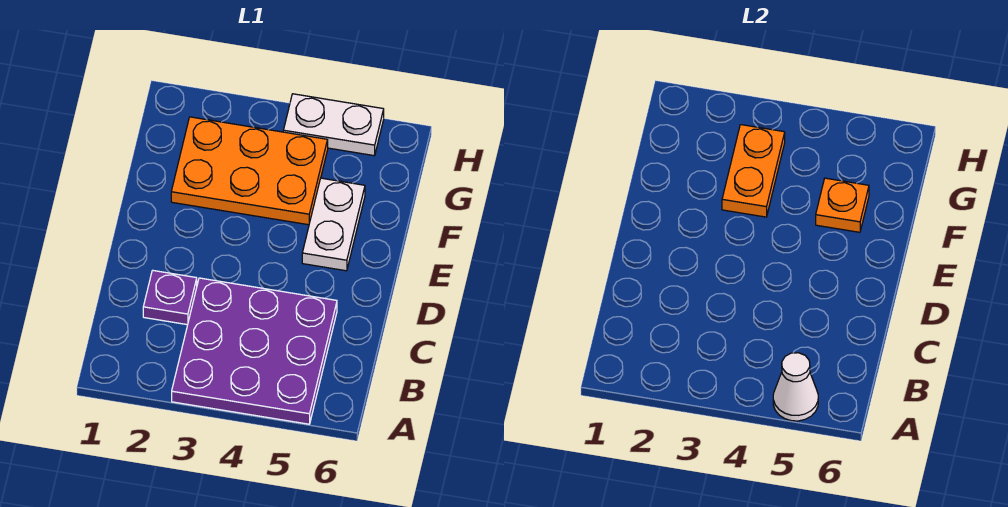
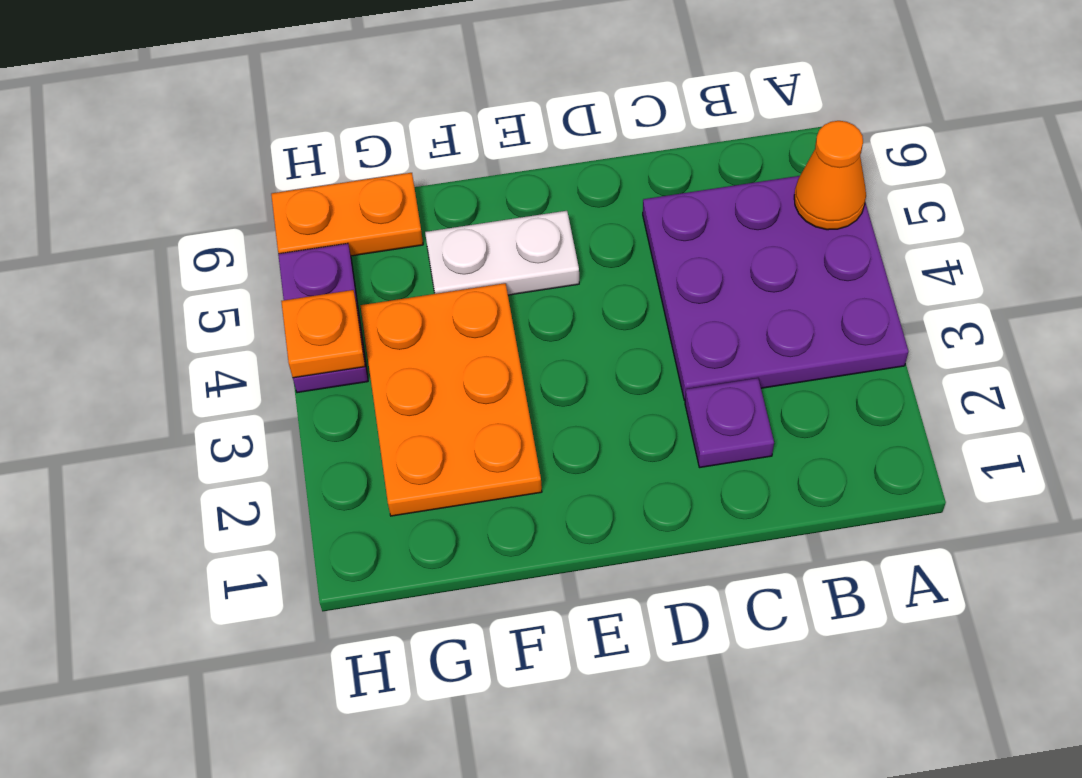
white cone A5 level 2 -> orange cone A5 level 2
orange plate F3:G3 level 2 -> orange plate G6:H6 level 1
orange plate F5 level 2 -> orange plate H4 level 2
white plate H4:H5 level 1 -> purple plate H4:H5 level 1

